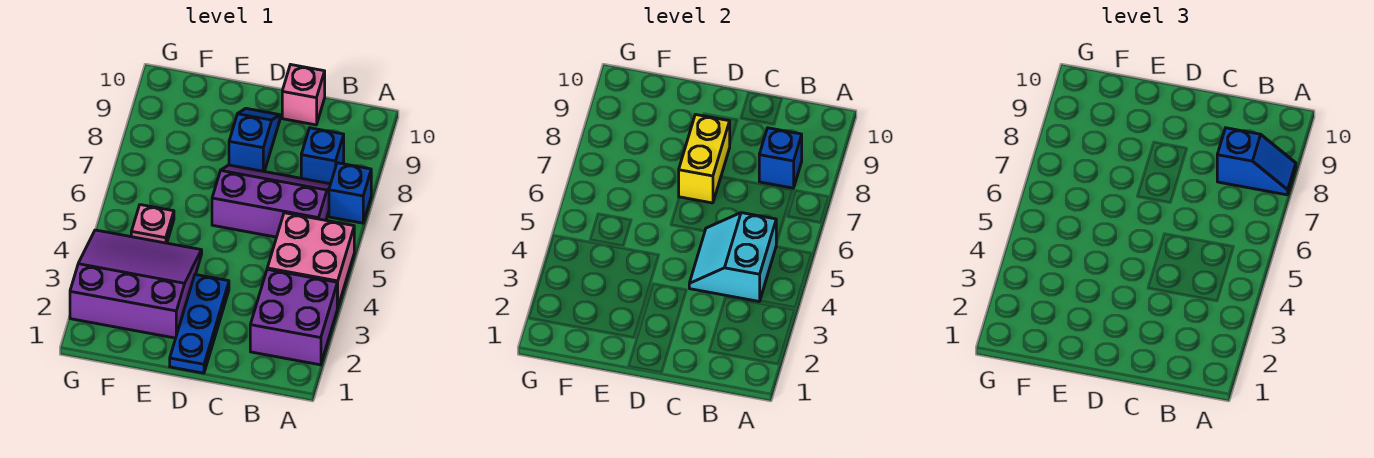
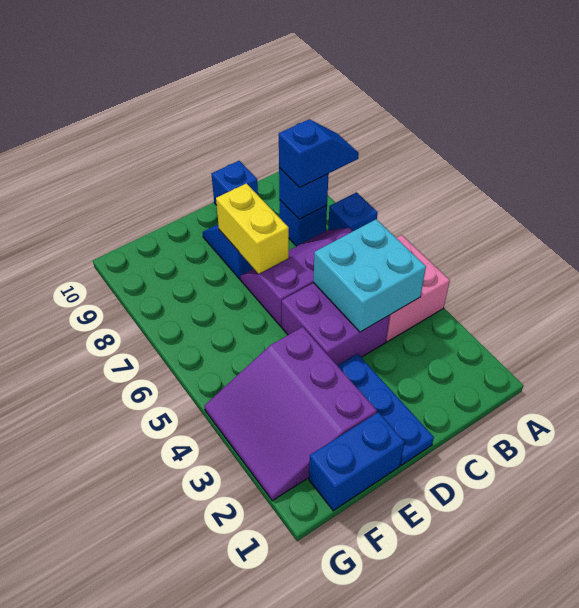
purple brick A2:B3 level 1 -> purple brick C4:D5 level 1
cyan slope B4:C5 level 2 top B -> cyan brick B4:C5 level 2
pink brick C10 level 1 -> blue brick C10 level 1
none -> blue brick E1:F1 level 1
purple slope E2:G4 level 1 top 2 -> purple slope E2:G4 level 1 top E
pink plate F5 level 1 -> none

